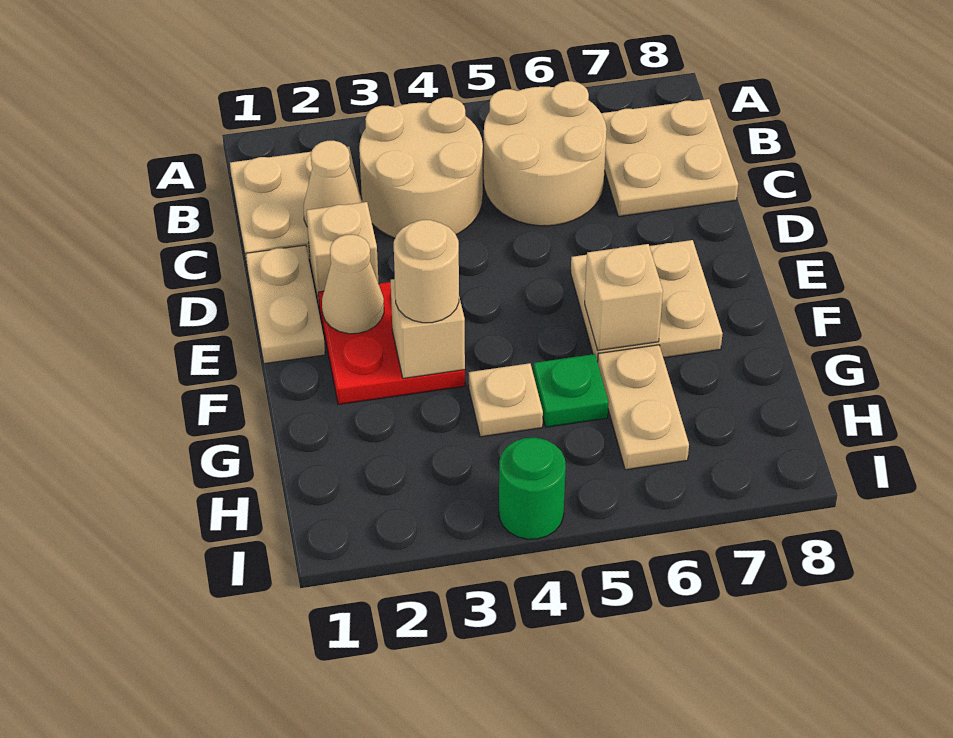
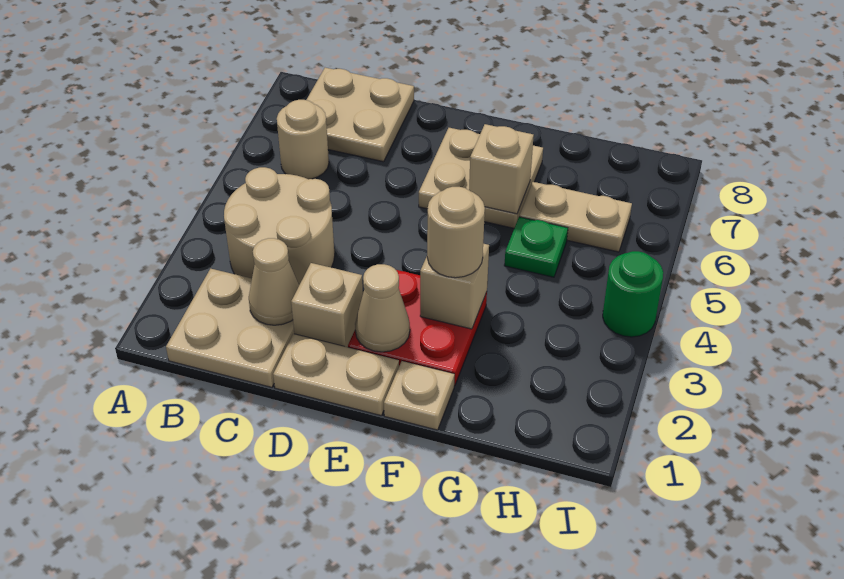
tan round brick B5:C6 level 1 -> tan round brick B6 level 1
tan plate G4 level 1 -> tan plate F1 level 1

